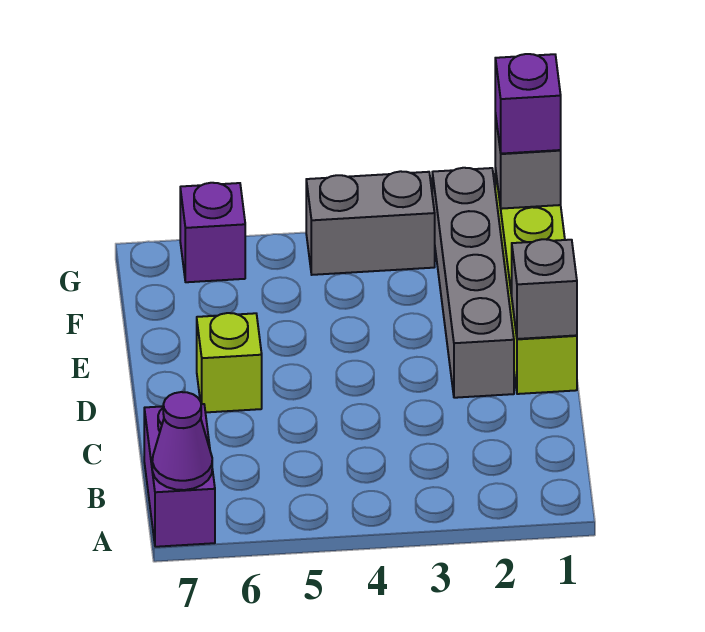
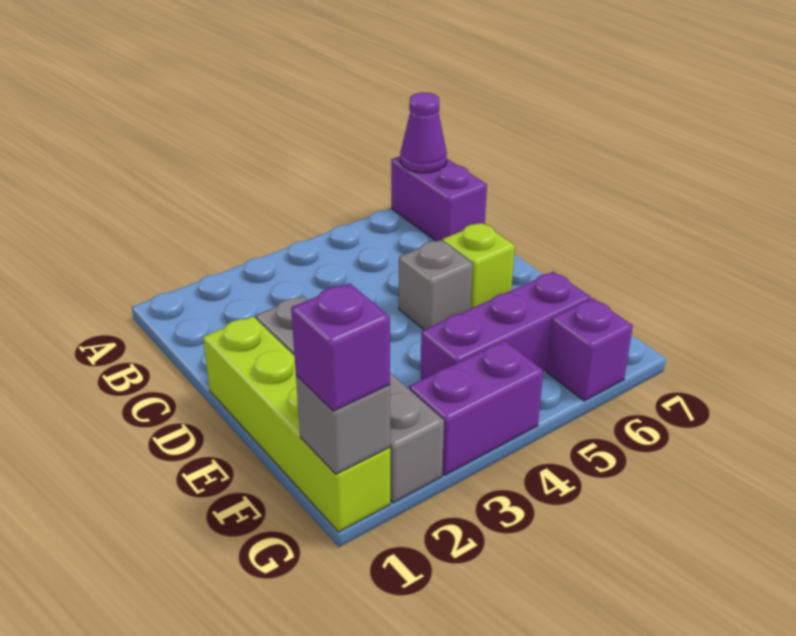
grey brick D1 level 2 -> grey brick D5 level 1
none -> purple brick F4:F6 level 1
grey brick G3:G4 level 1 -> purple brick G3:G4 level 1

